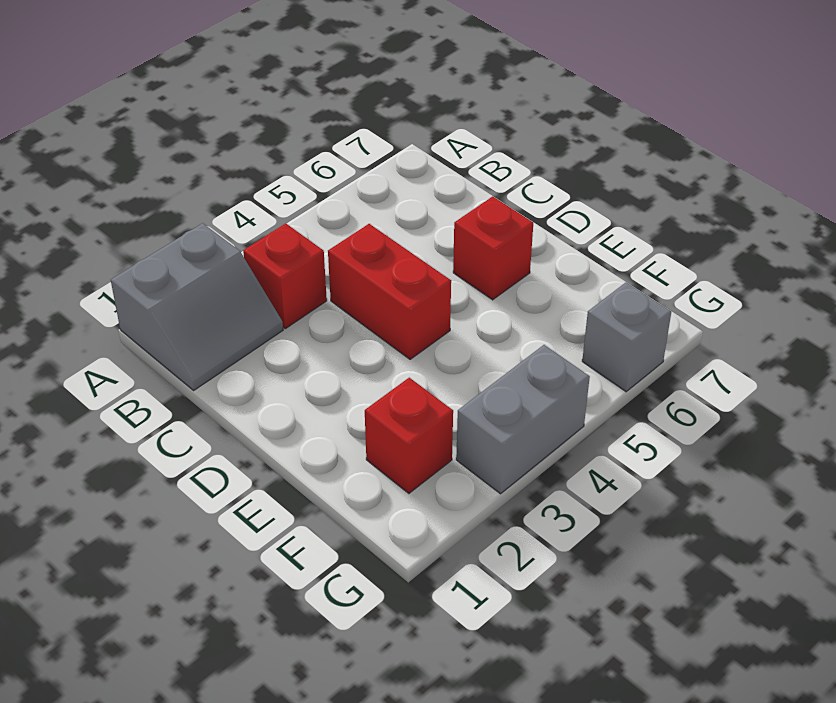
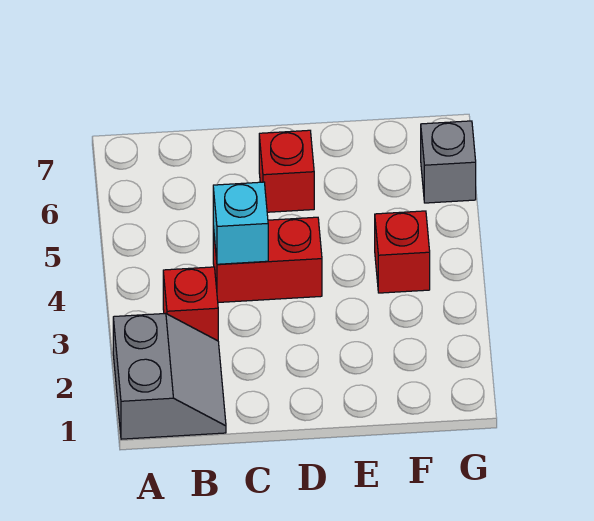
none -> cyan brick C4 level 2
red brick F2 level 1 -> red brick F4 level 1
grey brick G3:G4 level 1 -> none

